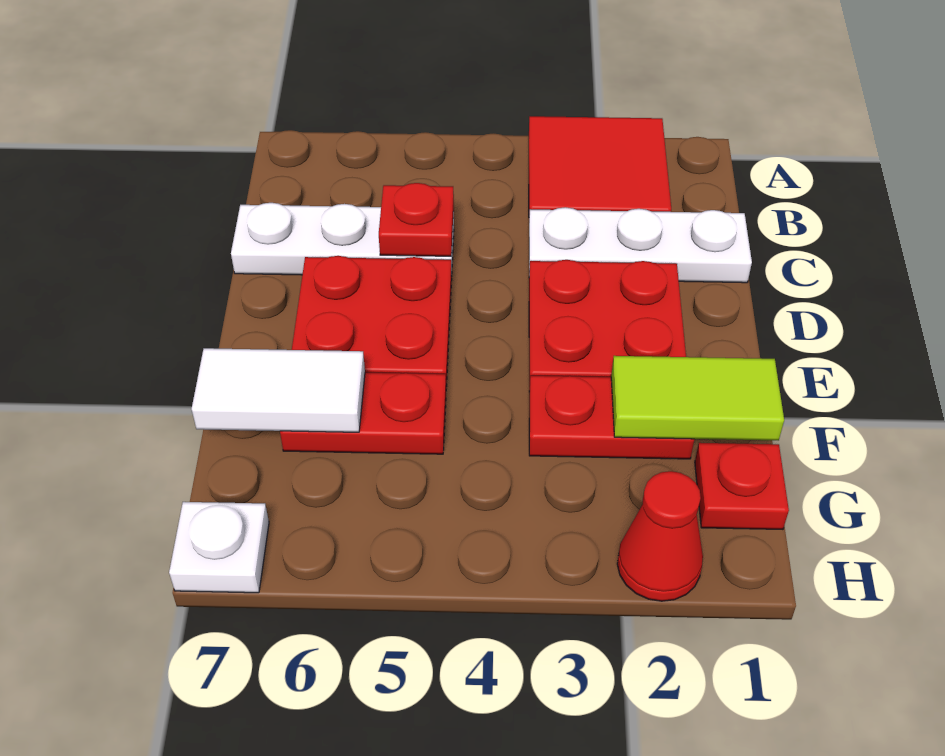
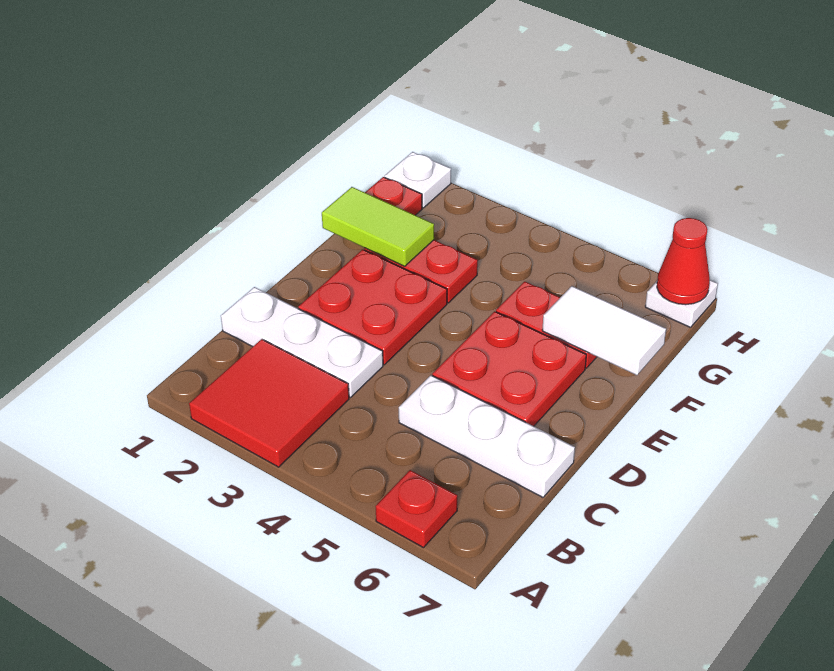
red plate C5 level 2 -> red plate A6 level 1
none -> white plate H1 level 1
red cone H2 level 1 -> red cone H7 level 2

